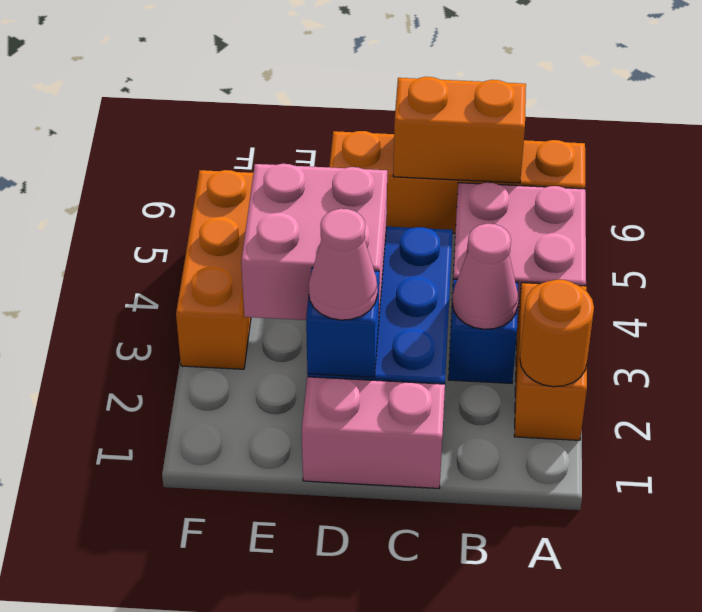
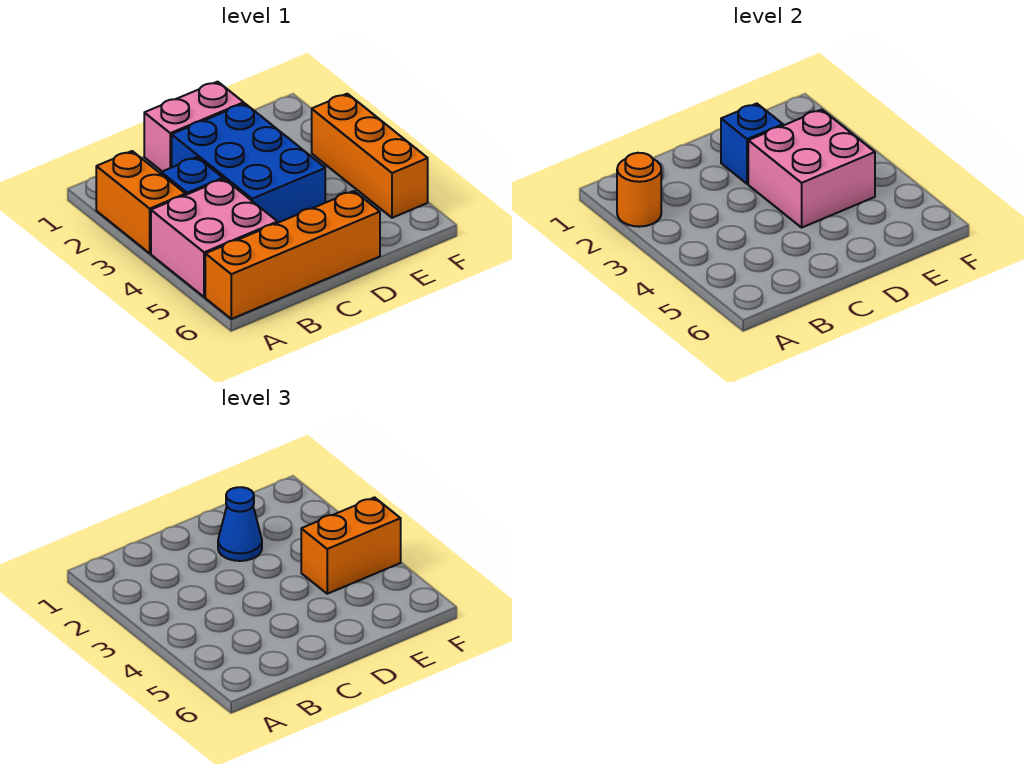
pink cone B3 level 2 -> none
orange brick B6:C6 level 2 -> orange brick E4:F4 level 3
pink cone D2 level 3 -> blue cone D2 level 3

